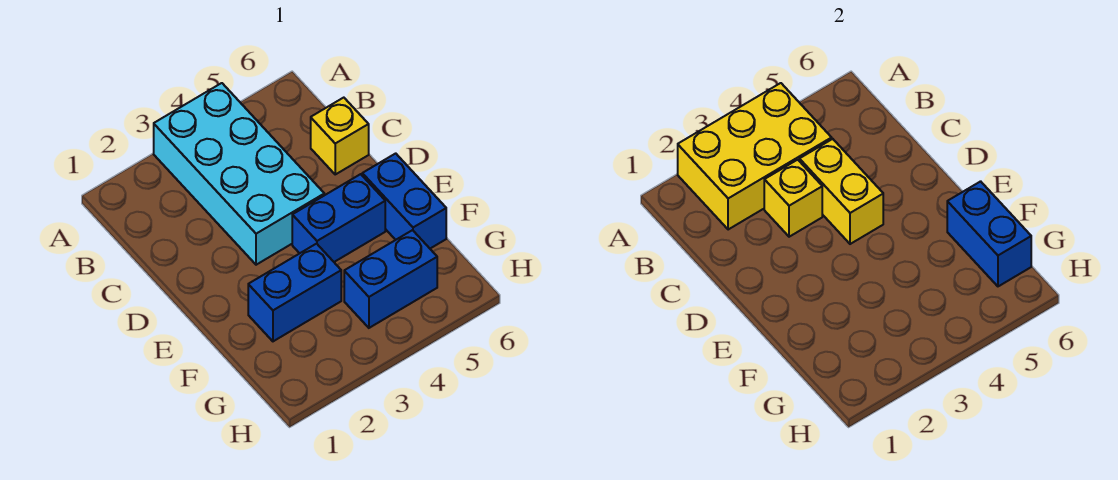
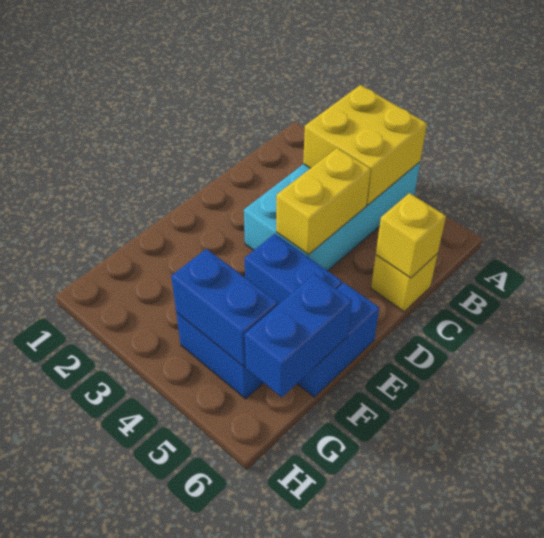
yellow brick A2:B4 level 2 -> yellow brick A3:B4 level 2
yellow brick C3 level 2 -> yellow brick C6 level 2
blue brick F2:F3 level 1 -> blue brick G4:G5 level 2

